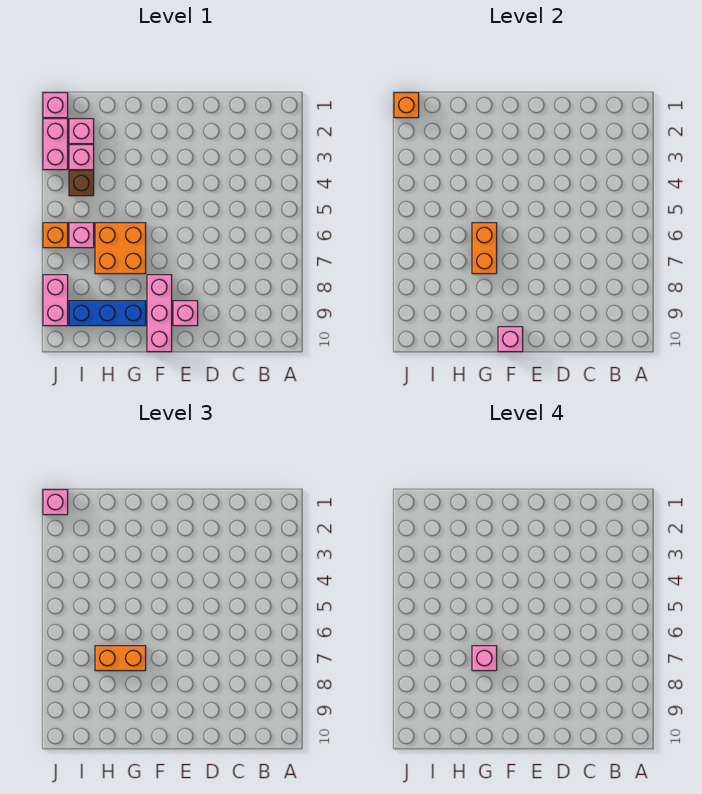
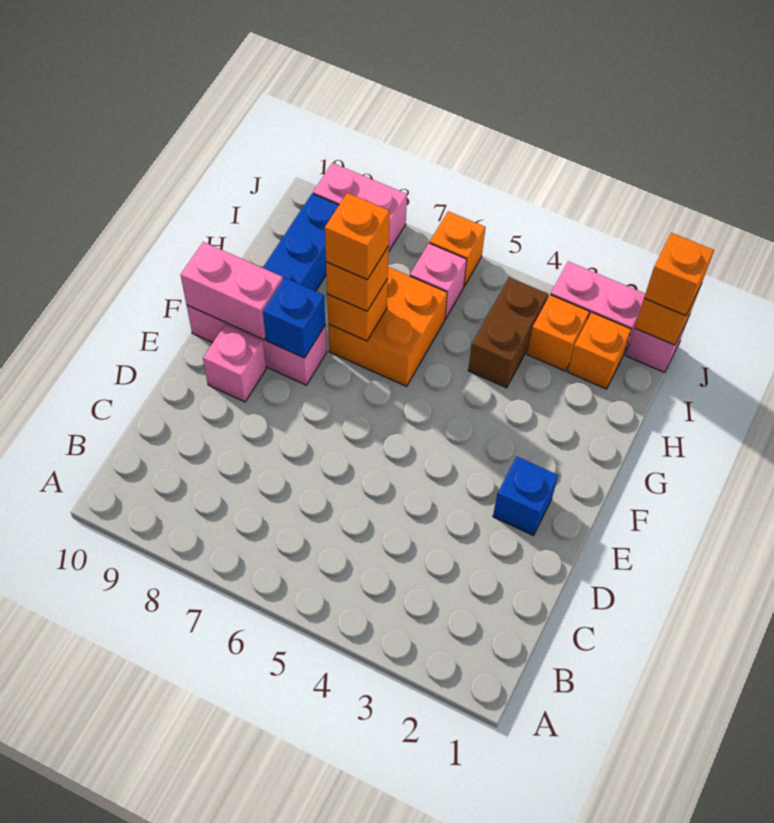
none -> blue brick E2 level 1
none -> blue brick F8 level 2
pink brick F10 level 2 -> pink brick F9:F10 level 2
orange brick G6:G7 level 2 -> orange brick G7 level 2
orange brick G7:H7 level 3 -> orange brick G7 level 3
pink brick G7 level 4 -> orange brick G7 level 4
pink brick I2 level 1 -> orange brick I2 level 1
pink brick I3 level 1 -> orange brick I3 level 1
brown brick I4 level 1 -> brown brick H4:I4 level 1
pink brick J1 level 3 -> orange brick J1 level 3

